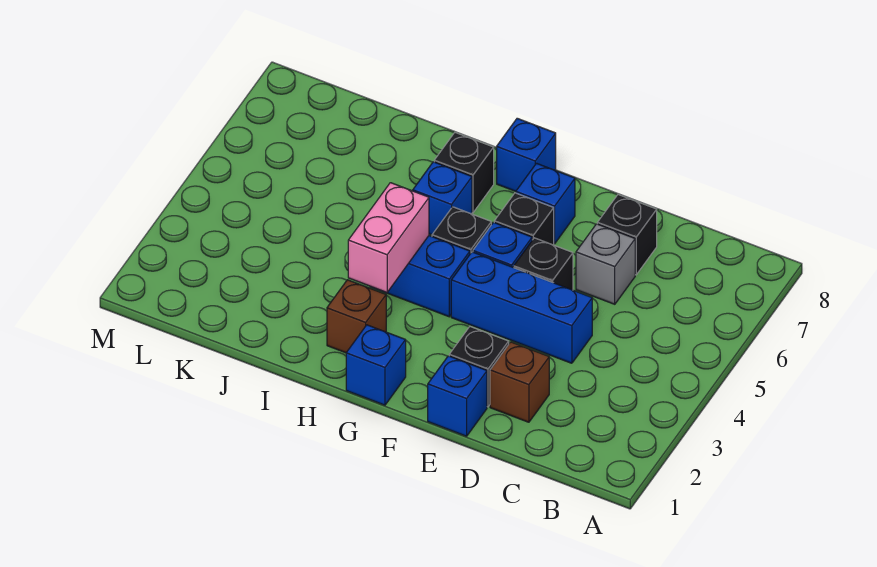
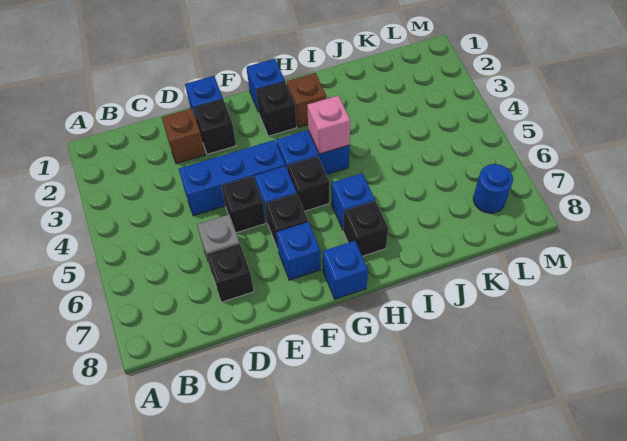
none -> black brick G2 level 1
pink brick H3:H4 level 2 -> pink brick H4 level 2
none -> blue round brick L7 level 1

